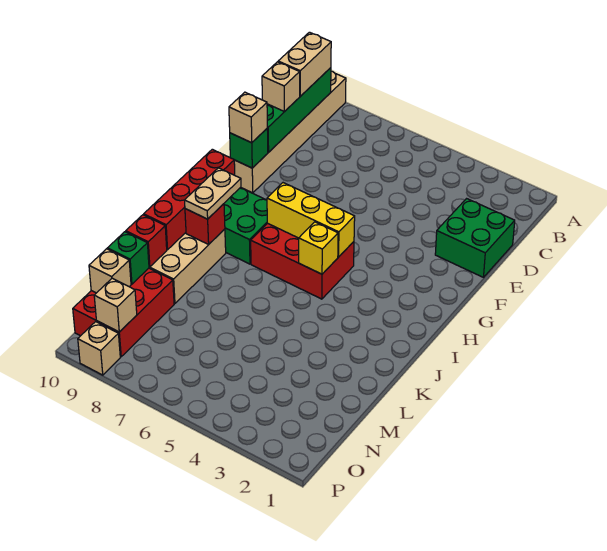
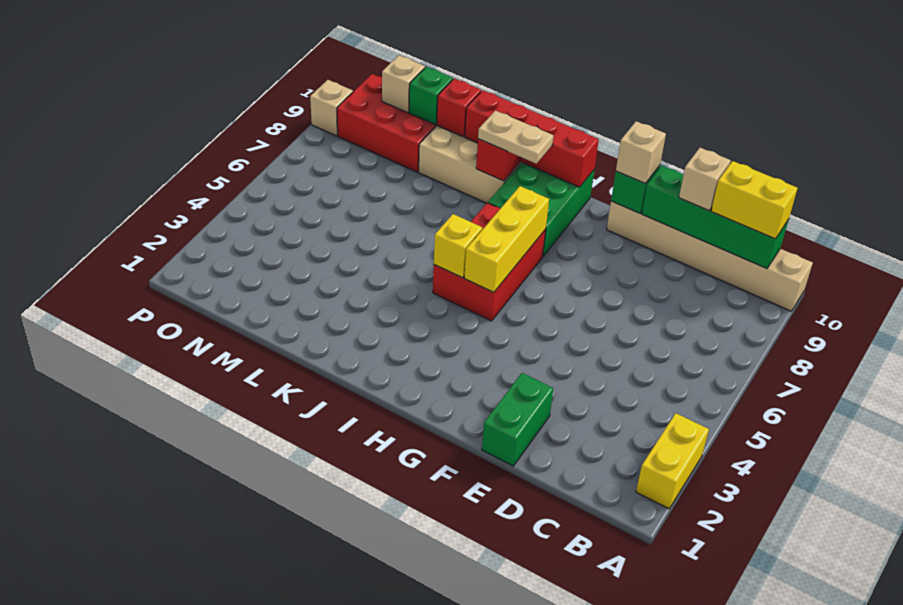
none -> yellow brick A2:A3 level 1
tan brick B10:C10 level 3 -> yellow brick B10:C10 level 3
green brick D1:E2 level 1 -> green brick E1:E2 level 1
tan brick O9 level 2 -> none

